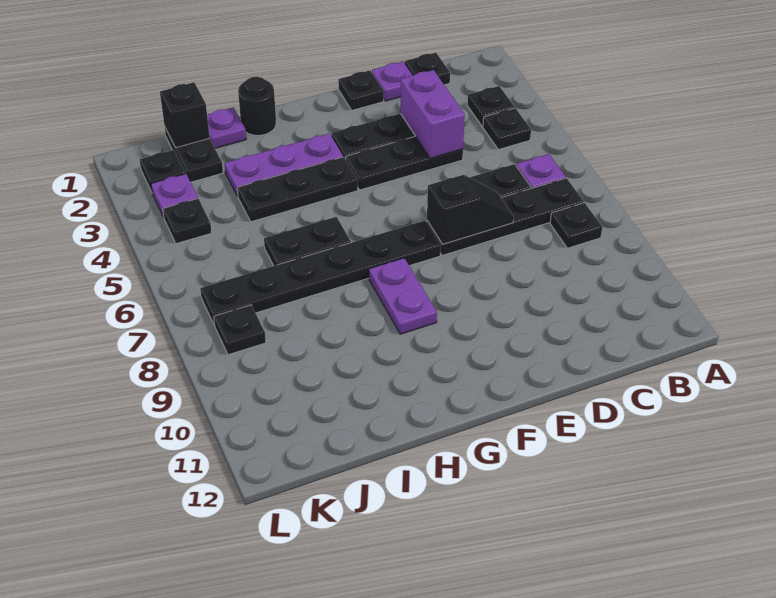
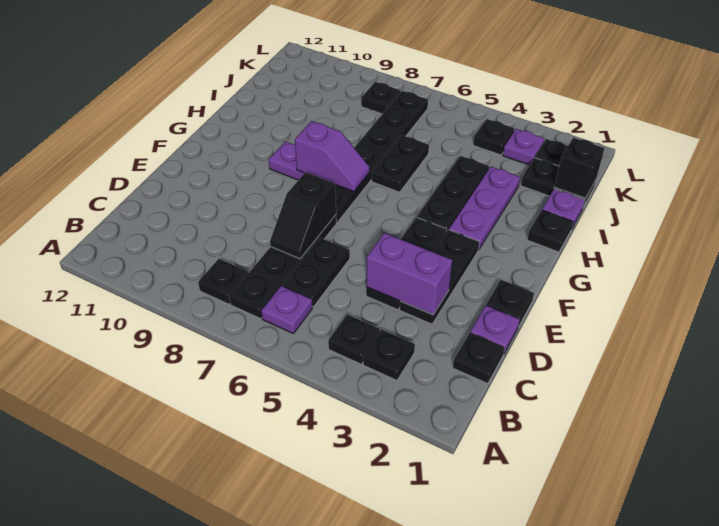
none -> purple slope G7:G8 level 2 top 8
black round brick H1 level 1 -> black plate H1 level 1

